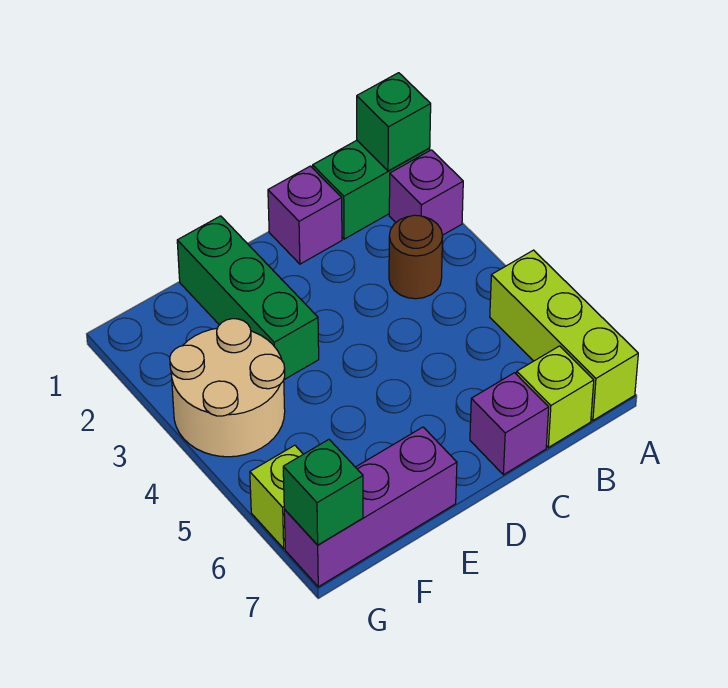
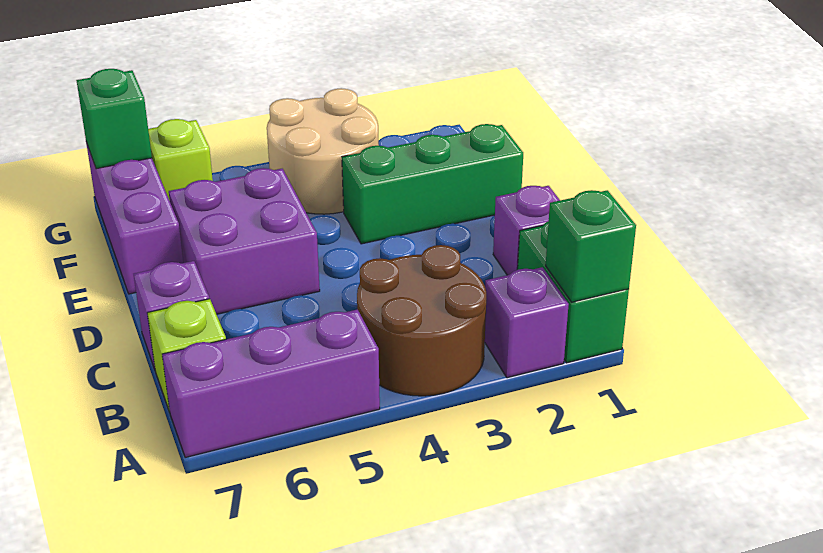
lime brick A5:A7 level 1 -> purple brick A5:A7 level 1
brown round brick B3 level 1 -> brown round brick A3:B4 level 1
none -> purple brick D5:E6 level 1

